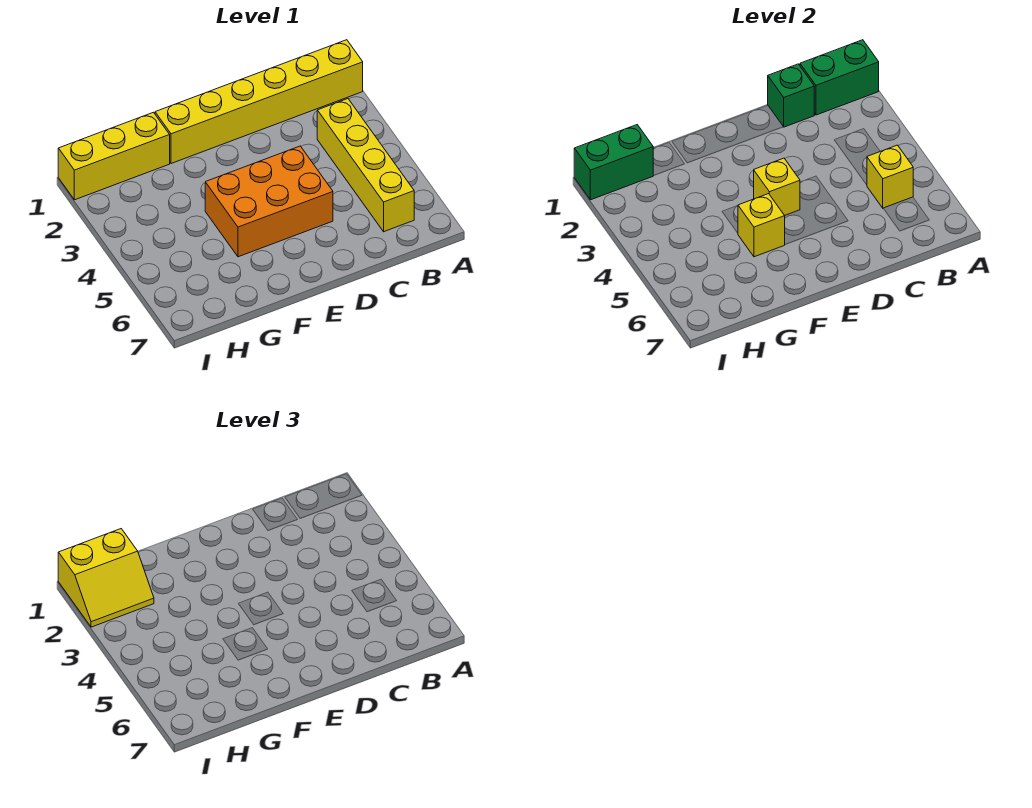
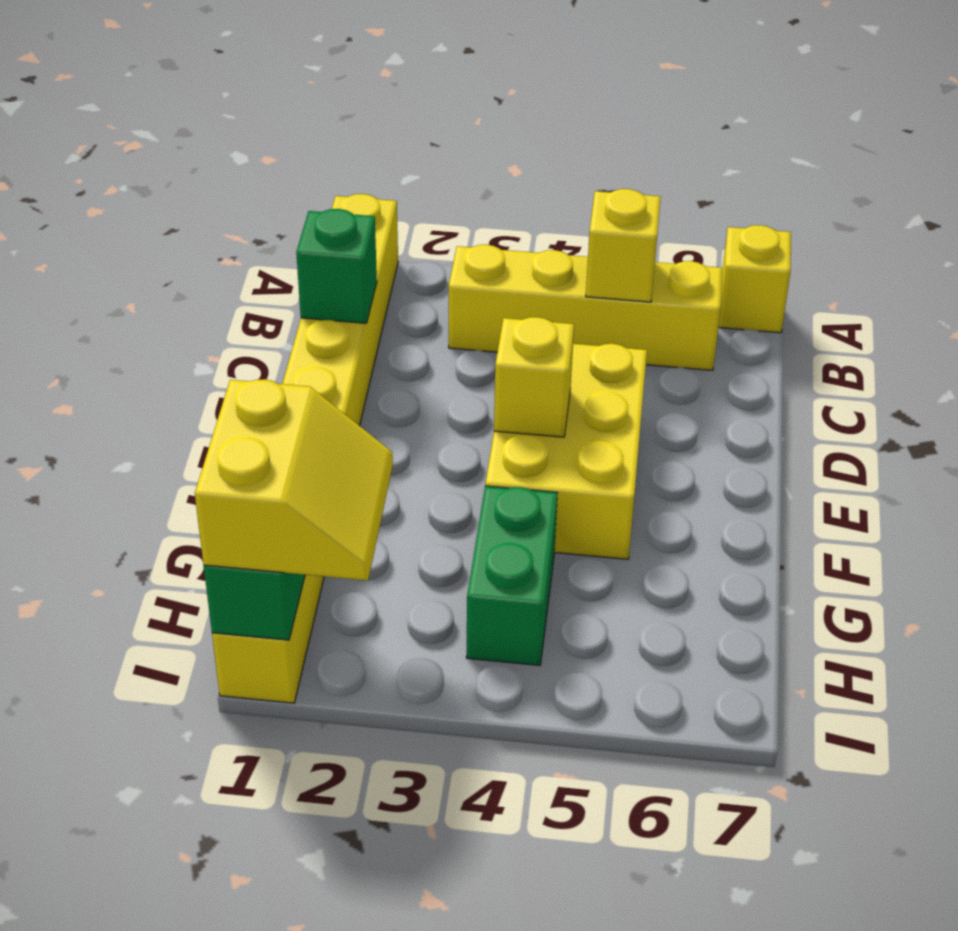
green brick A1:B1 level 2 -> green brick G4:H4 level 1
orange brick D4:F5 level 1 -> yellow brick D4:F5 level 1
yellow brick F5 level 2 -> yellow brick A7 level 1

